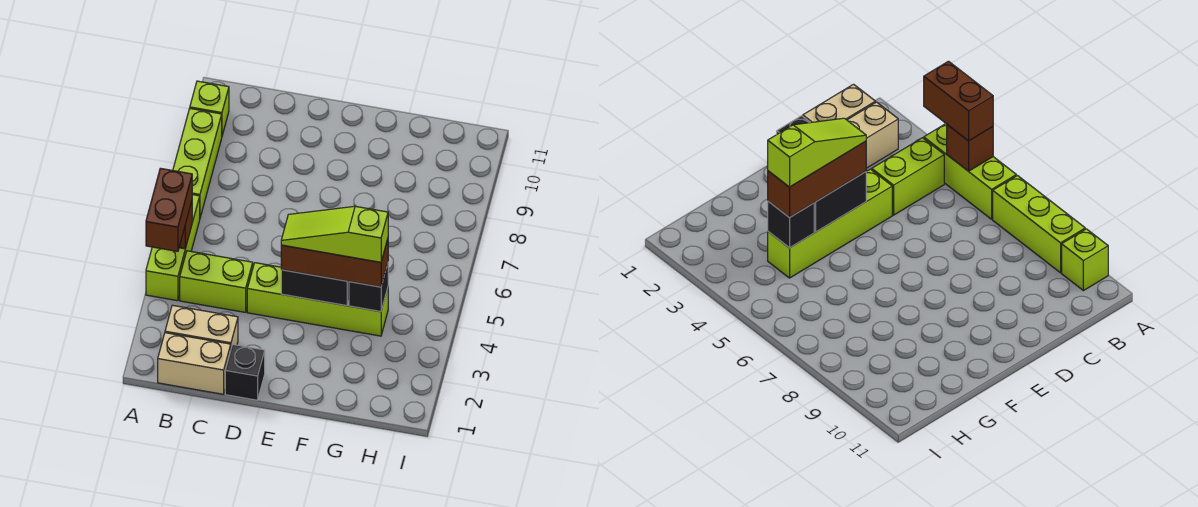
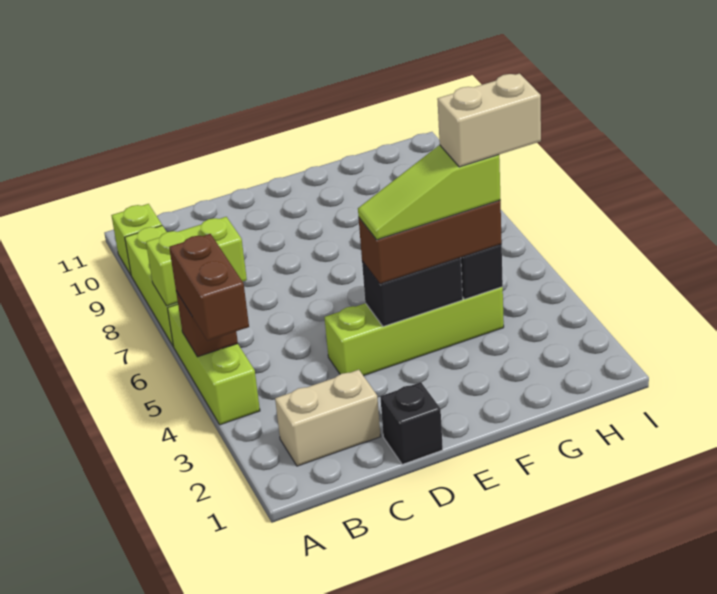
tan brick B1:C1 level 1 -> tan brick G4:H4 level 5
lime brick B4:C4 level 1 -> lime brick A7:B7 level 2

